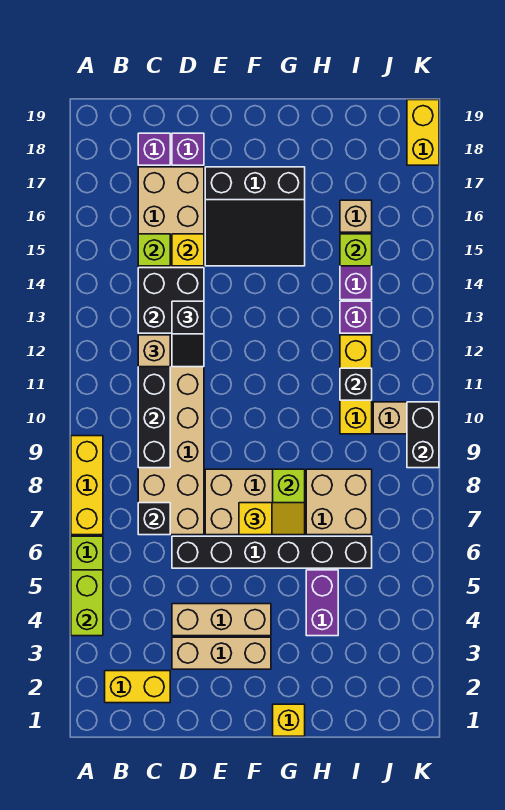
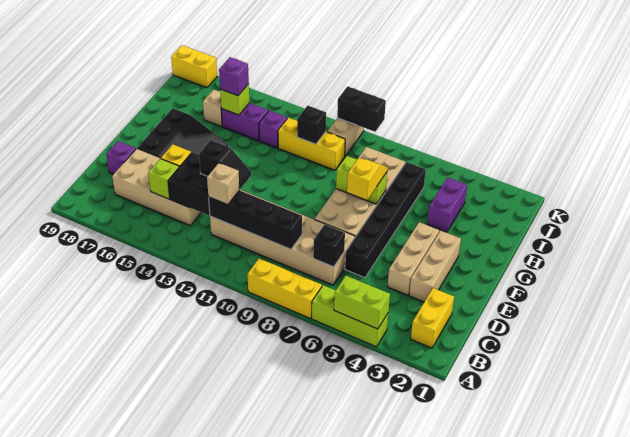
purple brick C18 level 1 -> purple brick I15 level 3
yellow brick G1 level 1 -> none
purple brick H4:H5 level 1 -> purple brick H4:I4 level 1

